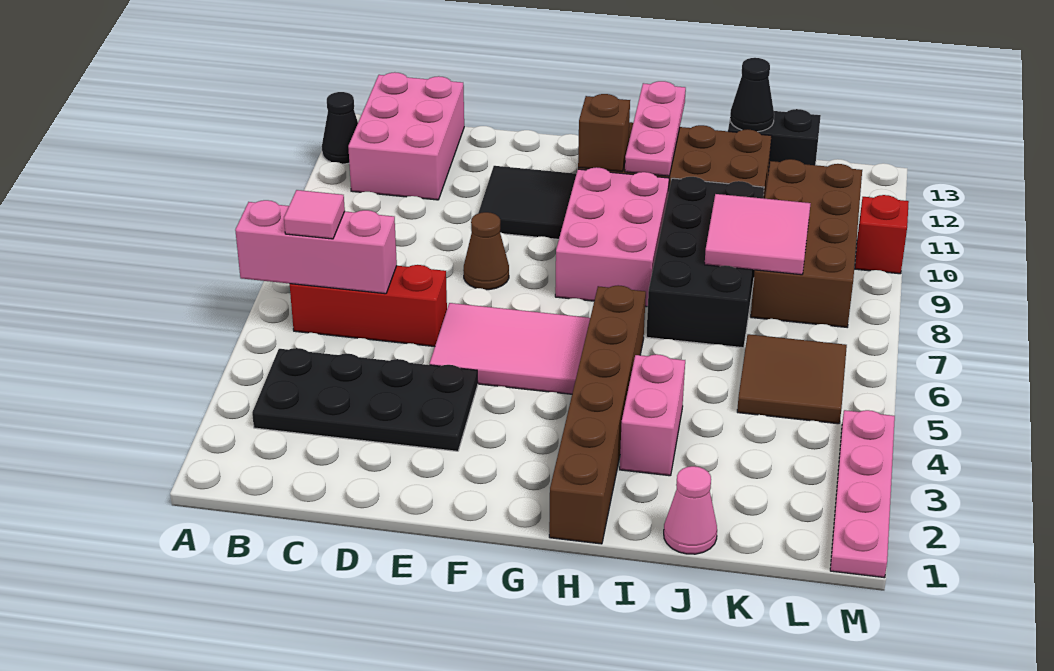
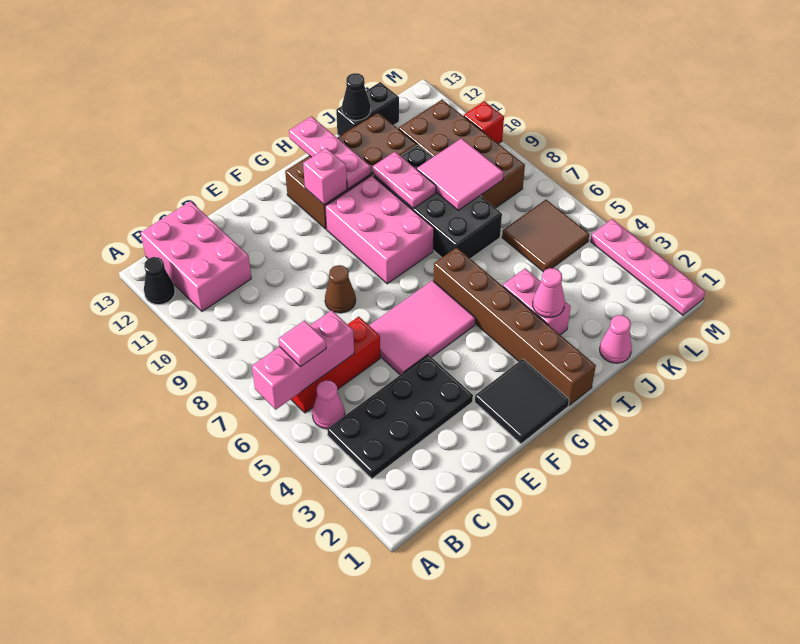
none -> pink cone B5 level 1
black tile E10:F11 level 1 -> black tile F1:G2 level 1
brown brick G11 level 2 -> pink brick G11 level 2
none -> pink cone I3 level 2
none -> pink plate I9:I10 level 2

